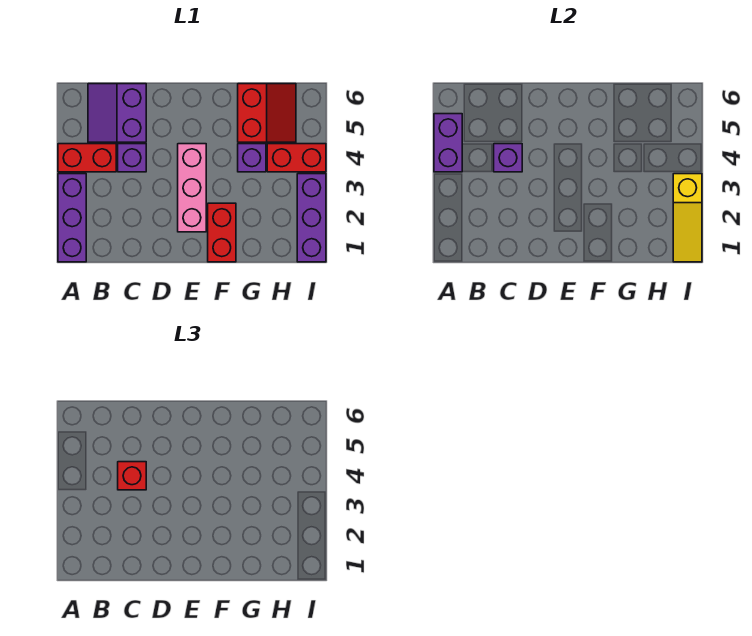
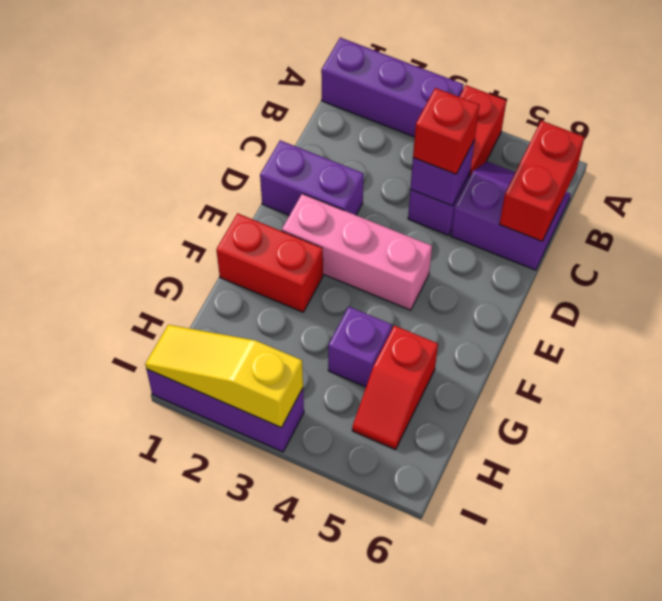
purple brick A4:A5 level 2 -> purple brick D1:D2 level 1
red slope G5:H6 level 1 top G -> red slope G5:H5 level 1 top G
red brick H4:I4 level 1 -> red brick B6:C6 level 2

